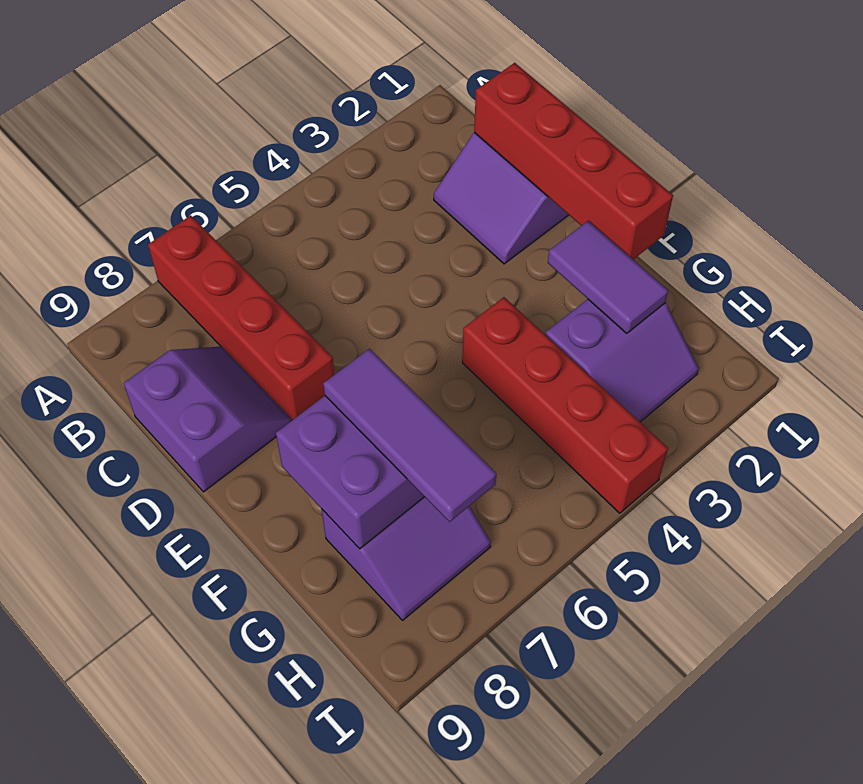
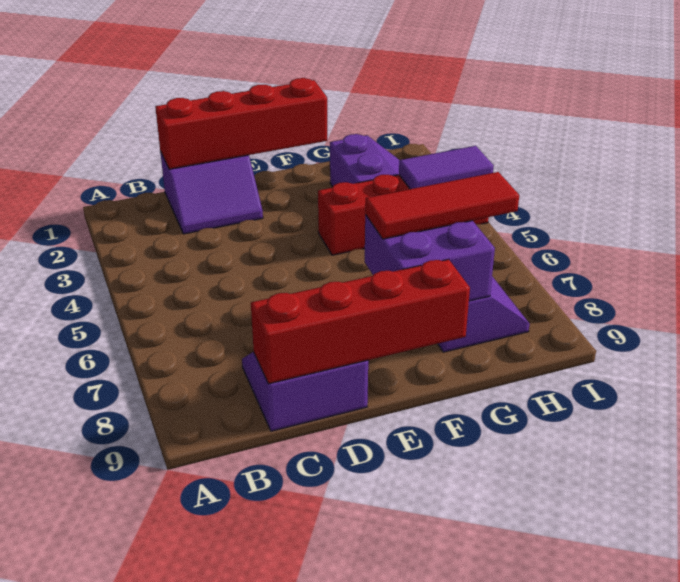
red brick A7:D7 level 1 -> red brick C9:F9 level 2
purple tile F2:G2 level 2 -> purple tile H4:I4 level 2
purple tile F7:H7 level 3 -> red tile F7:H7 level 3

